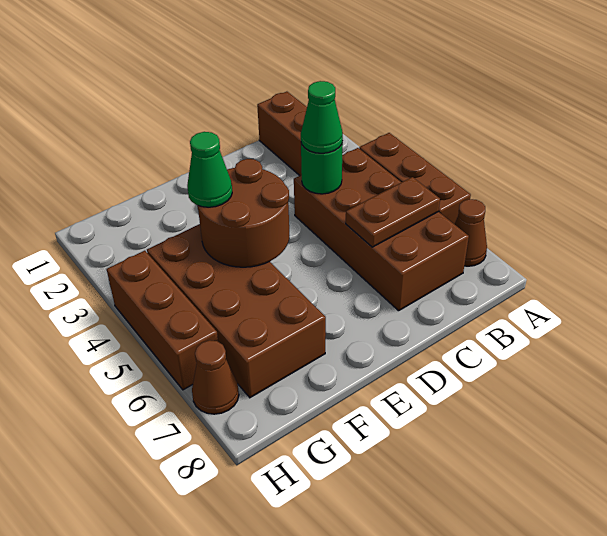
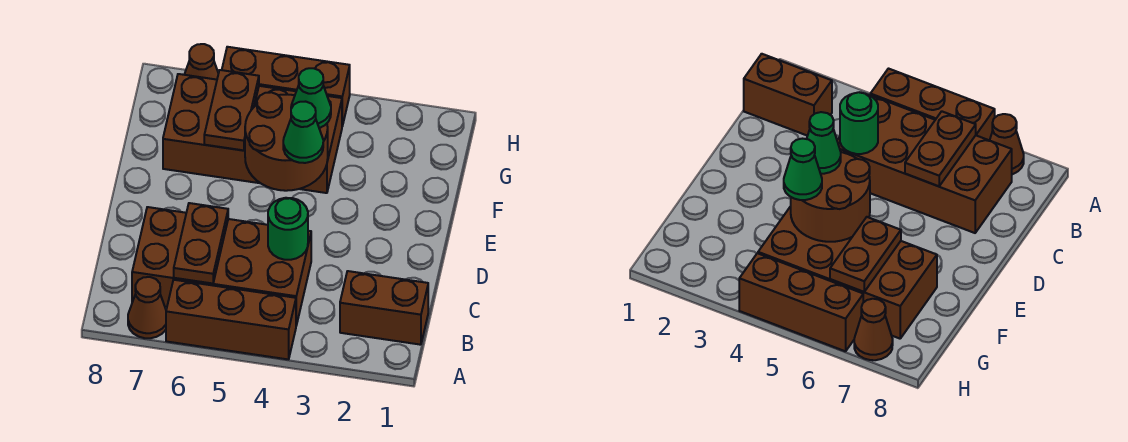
green cone C4 level 3 -> green cone E4 level 3
none -> brown plate F6:G6 level 2

